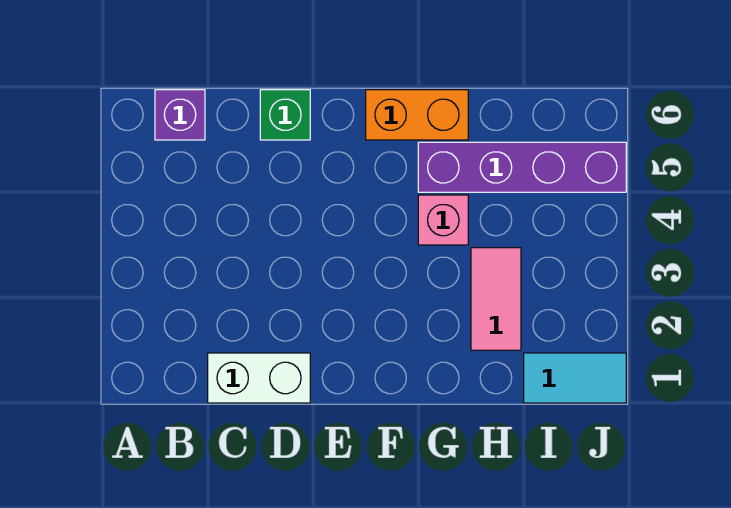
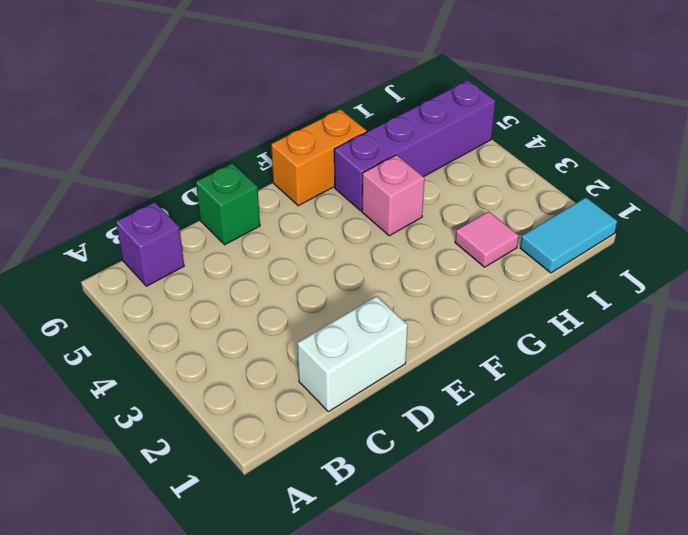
pink tile H2:H3 level 1 -> pink tile H2 level 1

